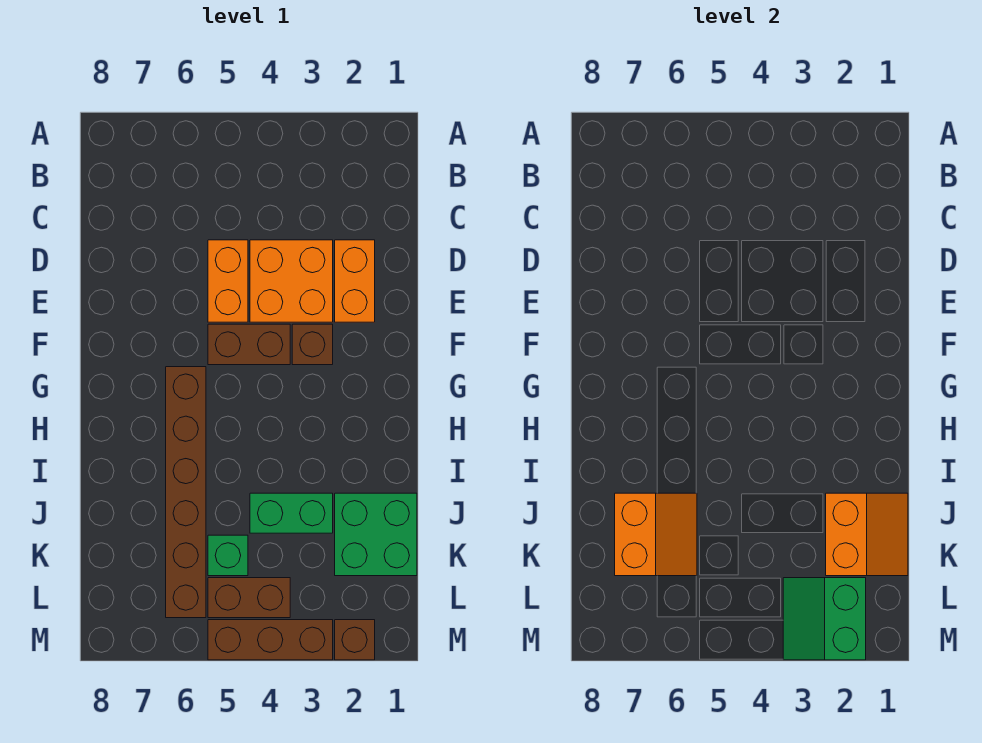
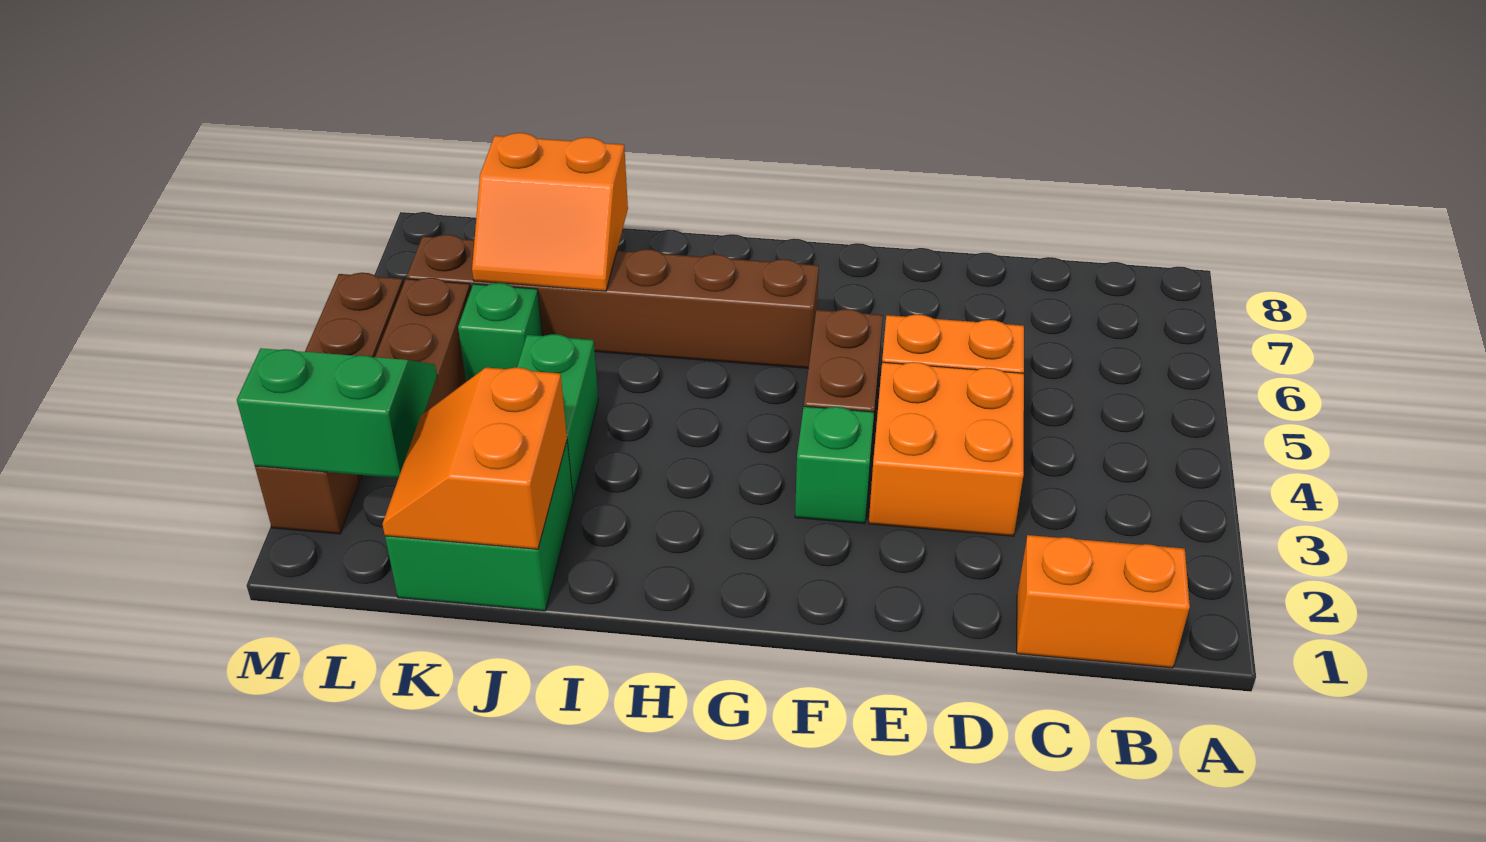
orange brick D2:E2 level 1 -> orange brick B1:C1 level 1
brown brick F3 level 1 -> green brick F3 level 1
orange slope J1:K2 level 2 top 2 -> orange slope J1:K2 level 2 top J

